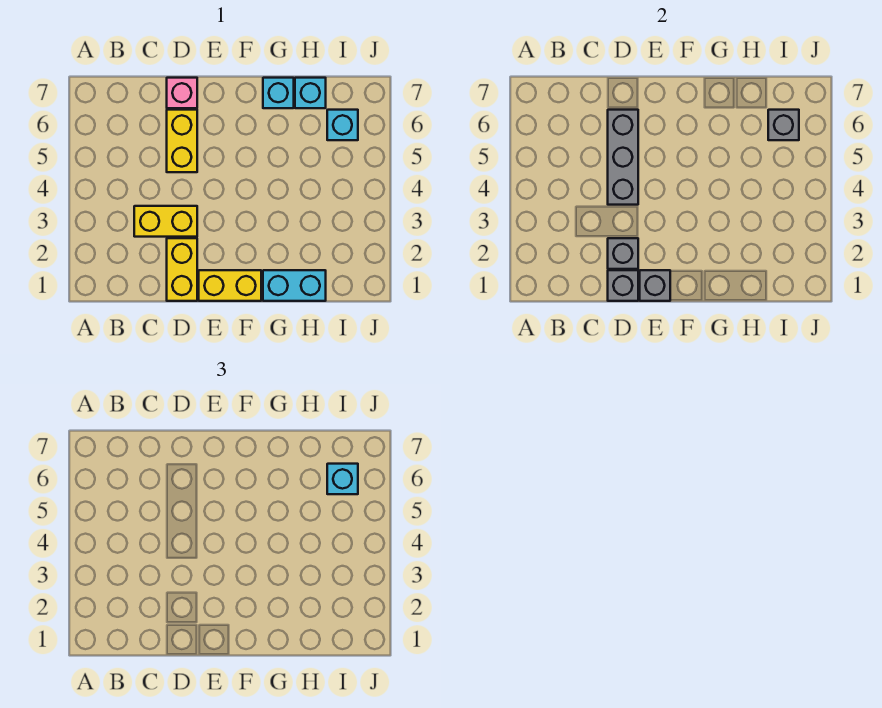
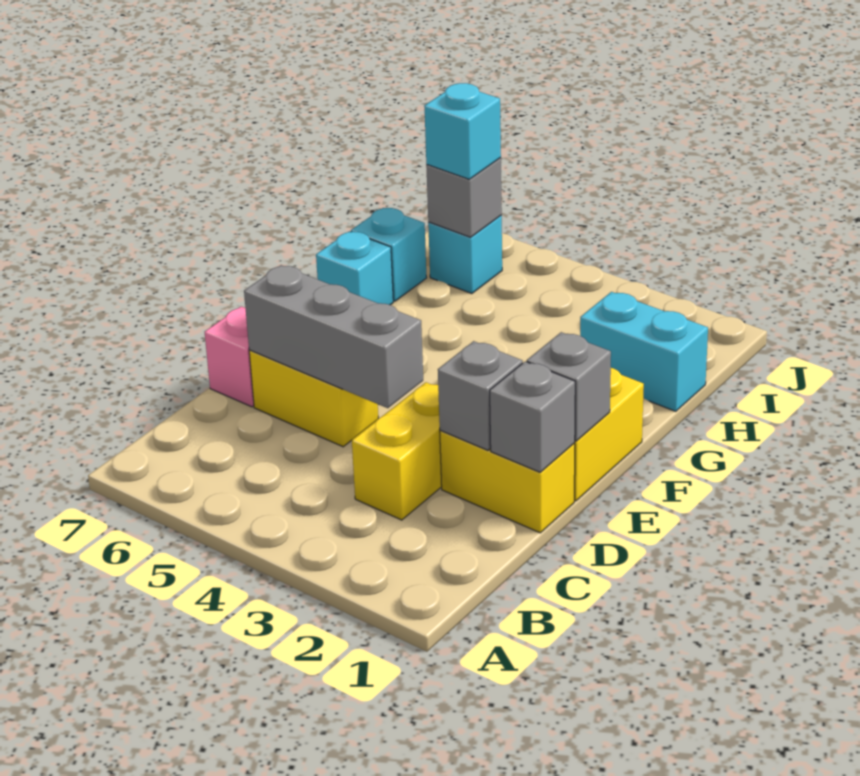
cyan brick G1:H1 level 1 -> cyan brick H1:H2 level 1

